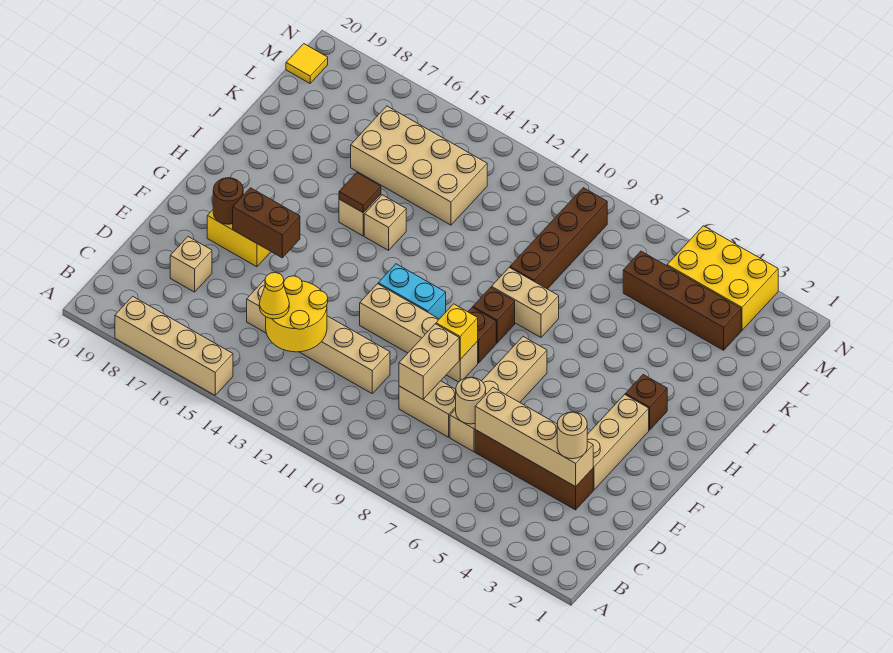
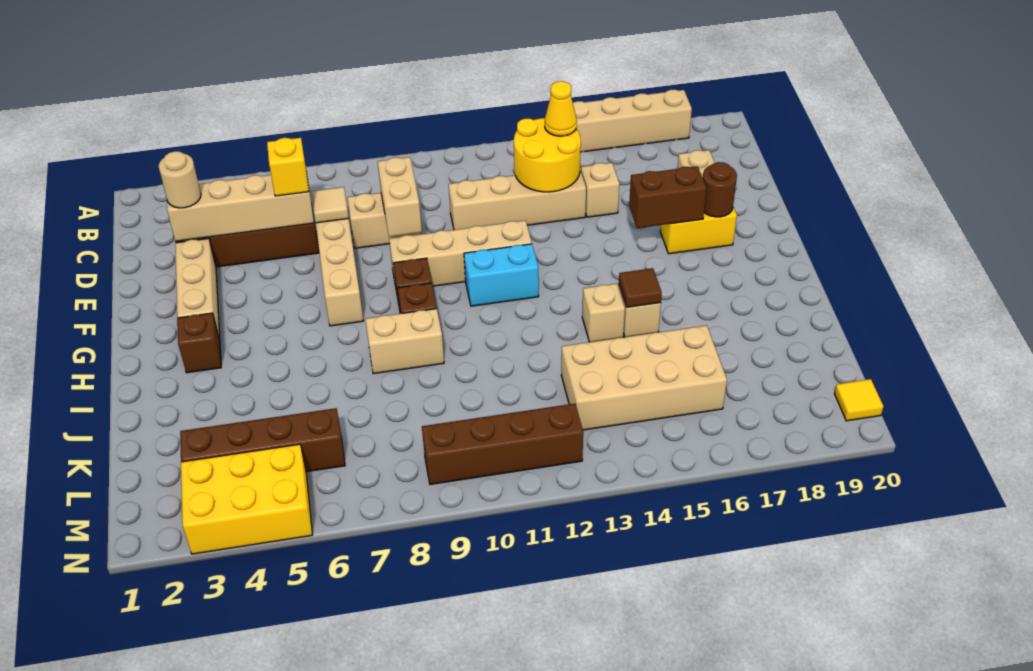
tan round brick D7 level 2 -> tan tile D7 level 2
yellow brick F9 level 2 -> yellow brick D6 level 3
brown brick J9:M9 level 1 -> brown brick M9:M12 level 1

